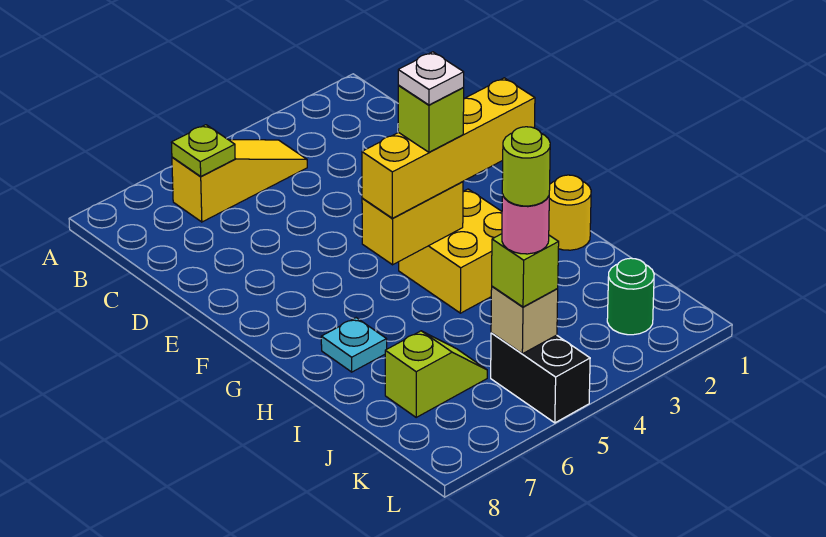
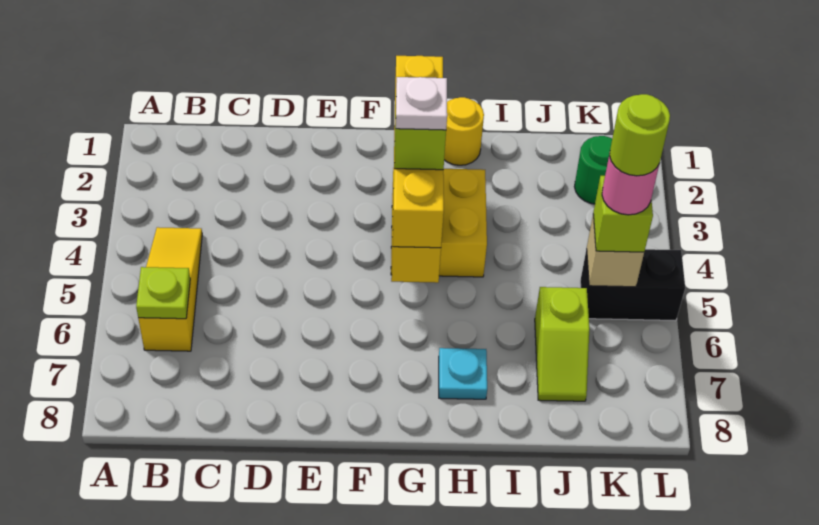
lime slope J6:J7 level 1 top 7 -> lime slope J6:J7 level 1 top 6

